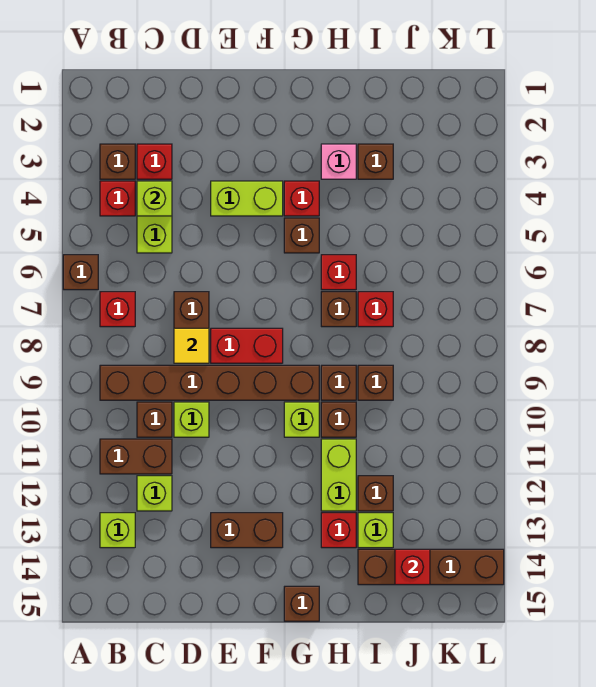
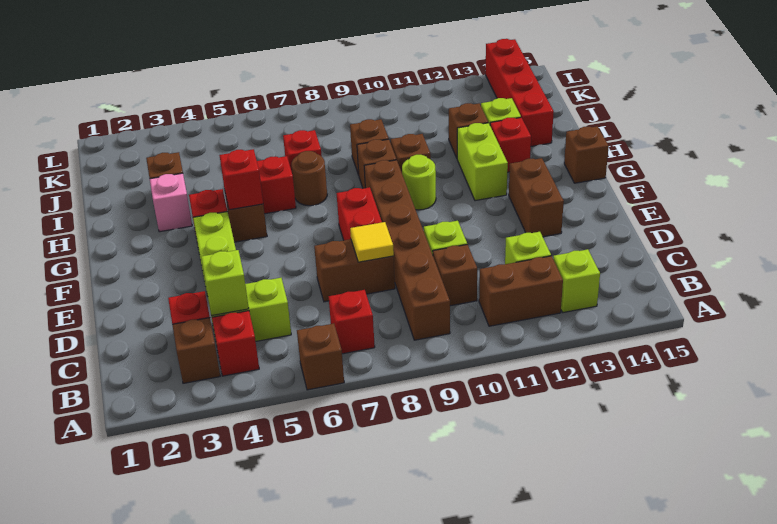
brown brick B11:C11 level 1 -> brown brick B11:B12 level 1
lime brick G10 level 1 -> lime round brick G10 level 1
brown brick H7 level 1 -> brown round brick H7 level 1
lime brick H11:H12 level 1 -> lime brick G12:H12 level 1
brown brick I14:L14 level 1 -> red brick I14:L14 level 1
red brick J14 level 2 -> red brick G5 level 2

